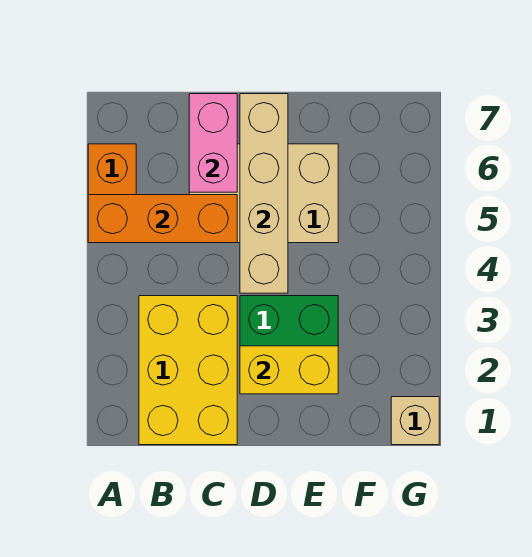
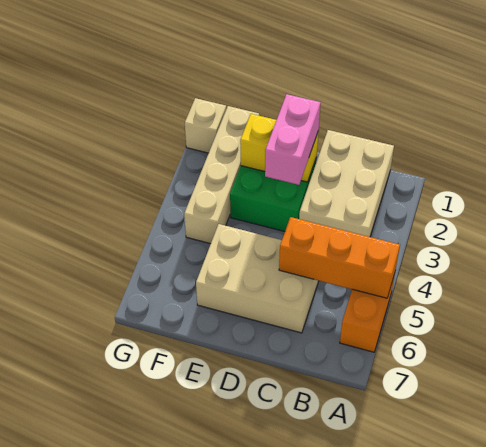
yellow brick B1:C3 level 1 -> tan brick B1:C3 level 1
pink brick C6:C7 level 2 -> pink brick D2:D3 level 3
tan brick D4:D7 level 2 -> tan brick F1:F4 level 1

